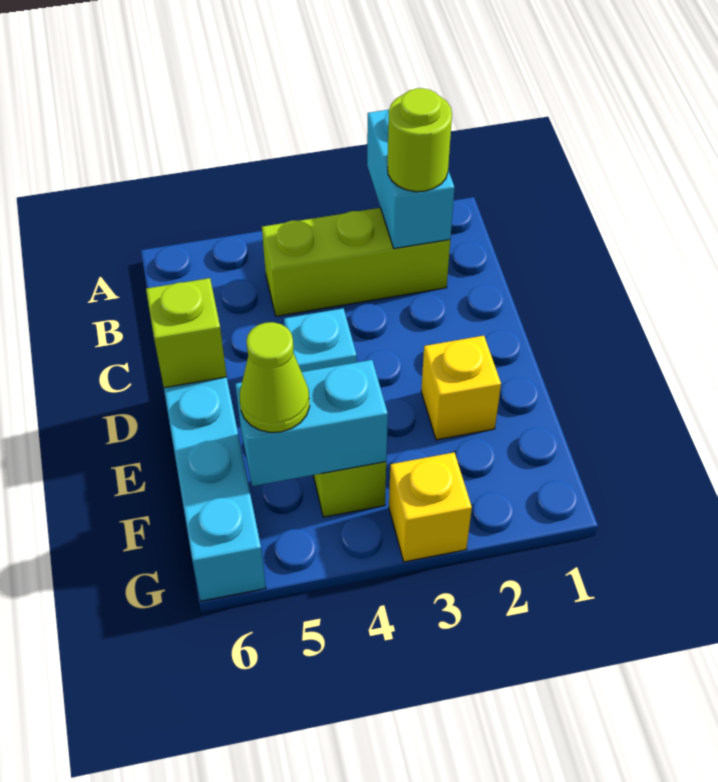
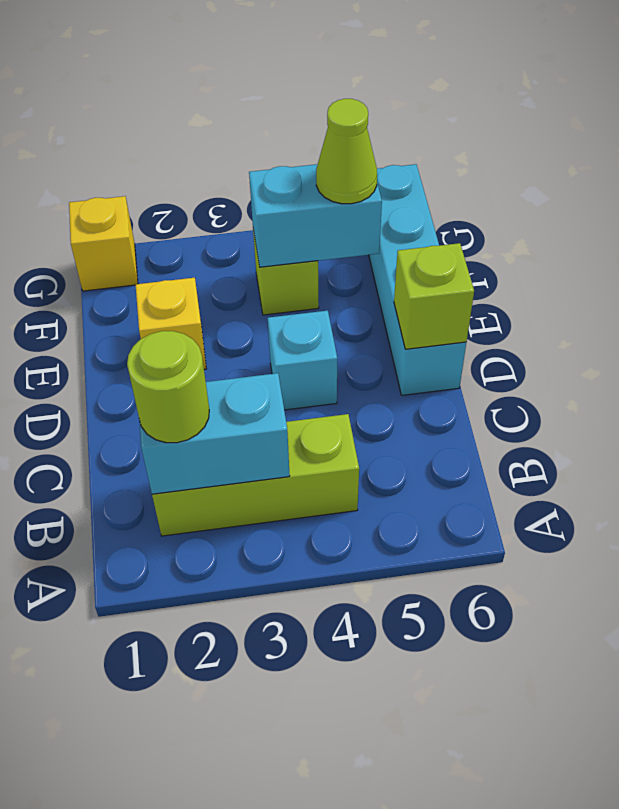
cyan brick A2:B2 level 2 -> cyan brick B2:B3 level 2
yellow brick G3 level 1 -> yellow brick G1 level 1

